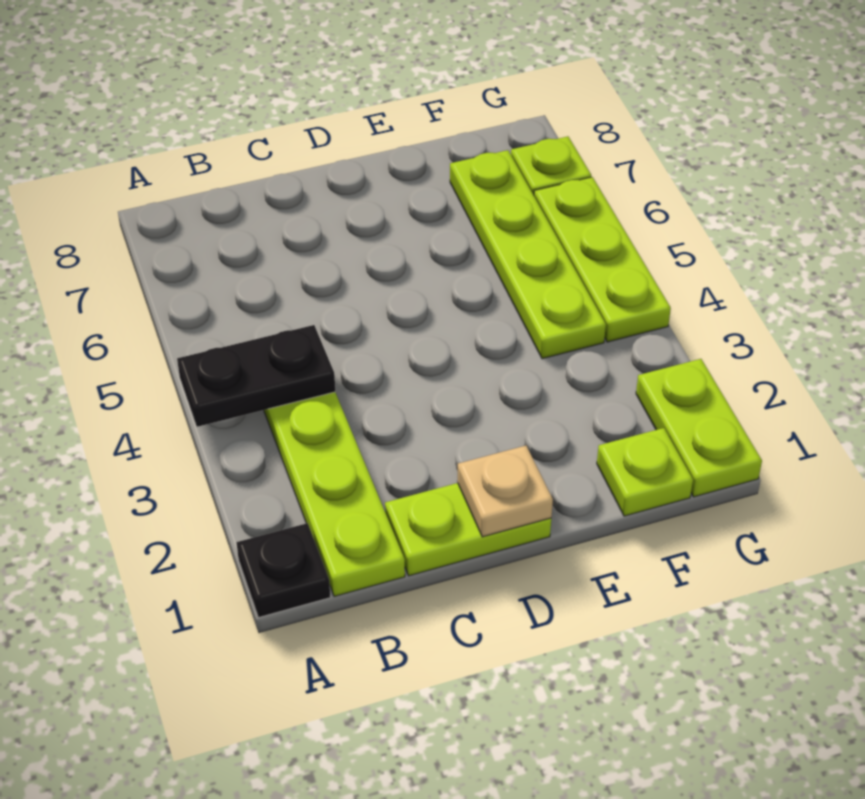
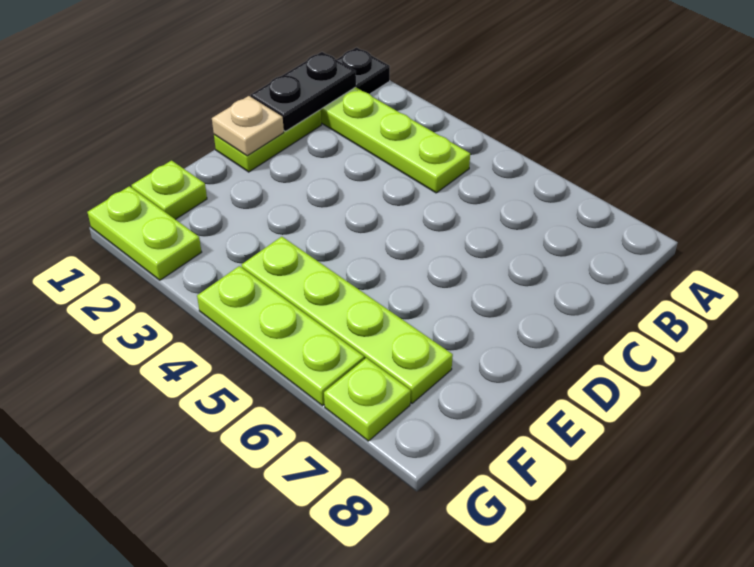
black plate A4:B4 level 2 -> black plate B1:C1 level 2

